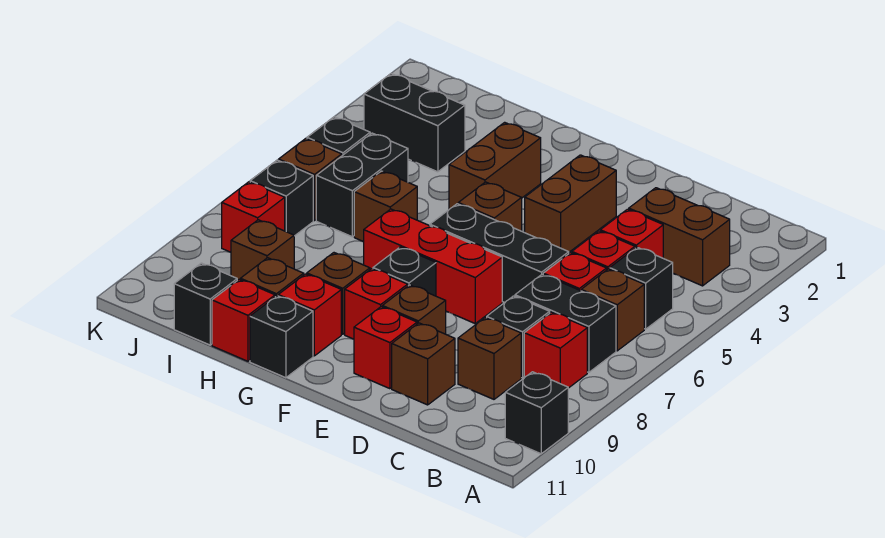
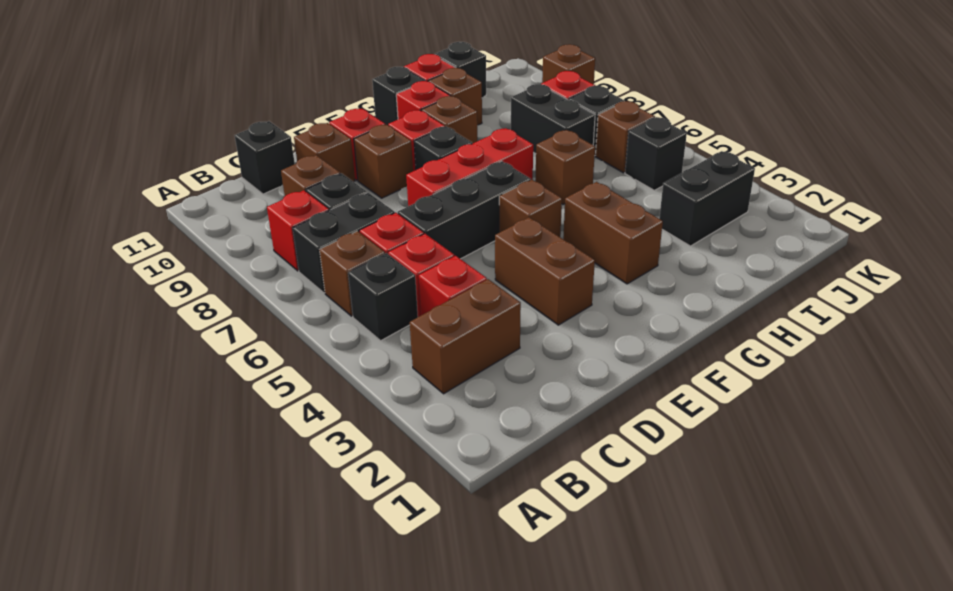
black brick A10 level 1 -> black brick C11 level 1
black brick I5:I6 level 1 -> black brick I7:I8 level 1
brown brick I9 level 1 -> brown brick K9 level 1

